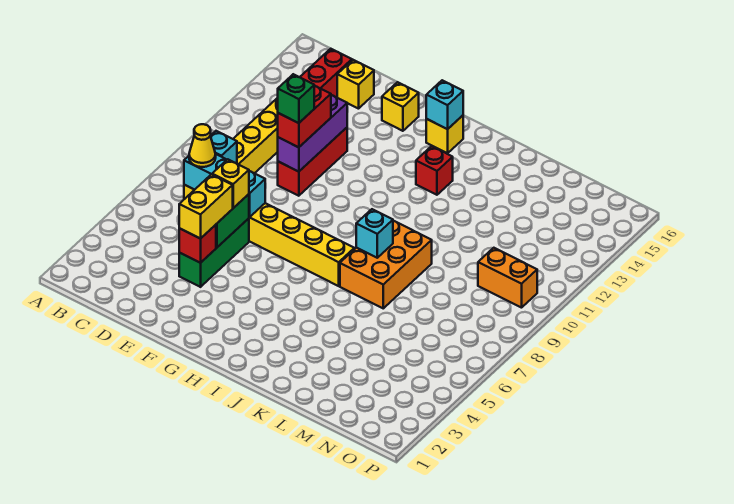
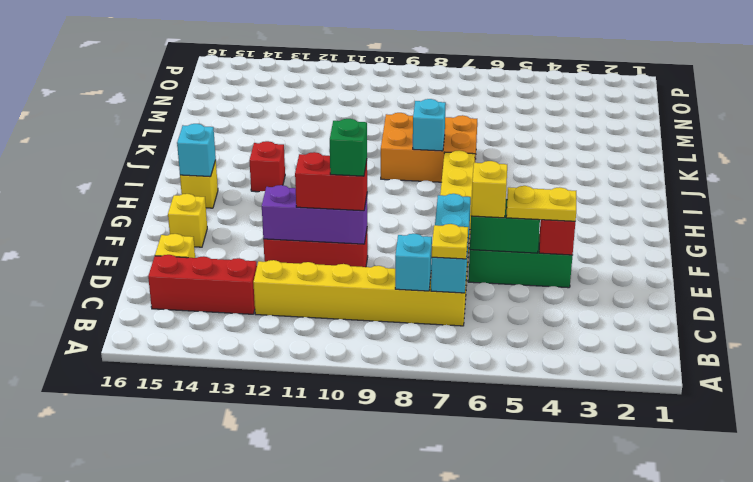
yellow cone C7 level 3 -> yellow plate C7 level 3
yellow brick E4:E5 level 3 -> yellow plate E4:E5 level 3
orange brick N10:O10 level 1 -> none

